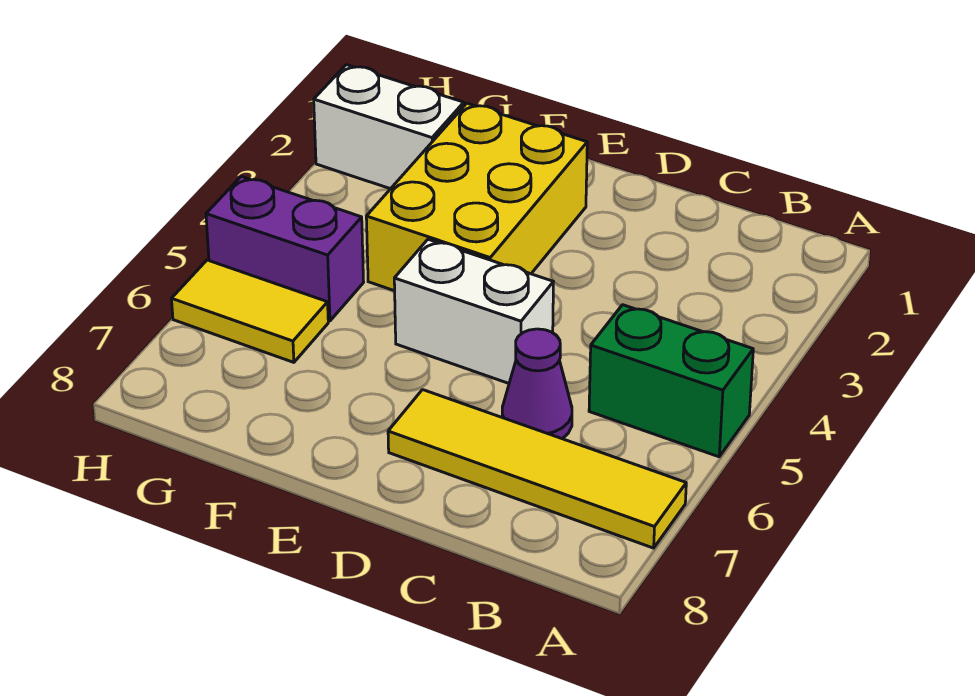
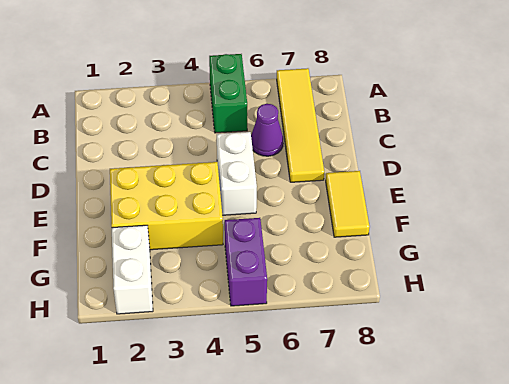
yellow tile G6:H6 level 1 -> yellow tile E8:F8 level 1

